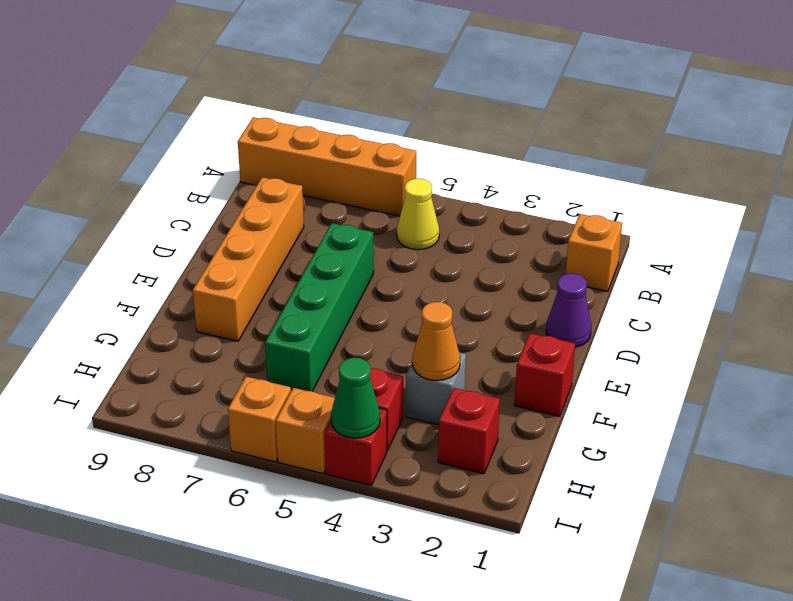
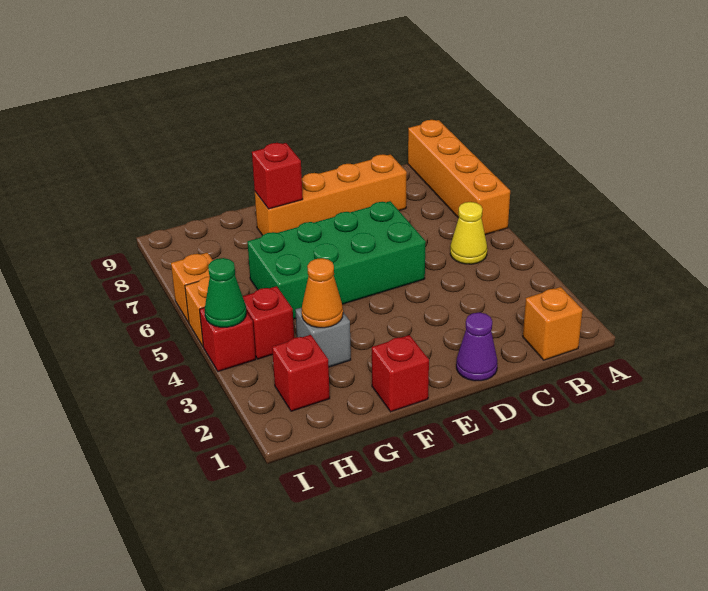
green brick D6:G6 level 1 -> green brick D5:G6 level 1
none -> red brick F8 level 2

